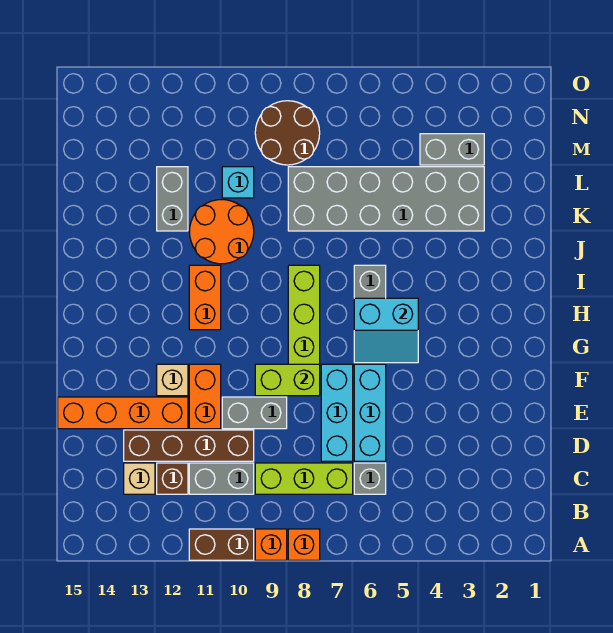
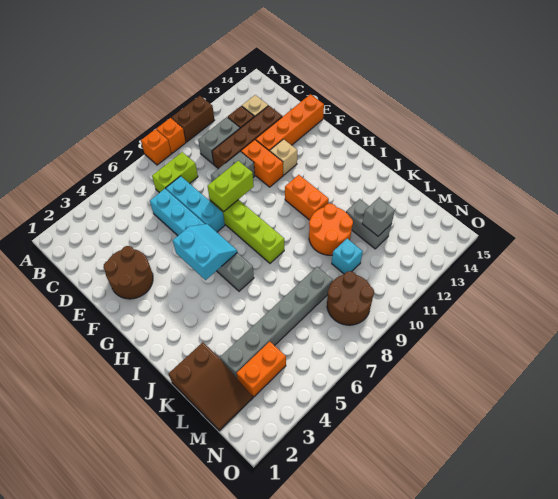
grey brick C6 level 1 -> grey brick L12 level 2
lime brick C7:C9 level 1 -> lime brick C7:C8 level 1
none -> brown round brick E2:F3 level 1
cyan slope G5:H6 level 2 top H -> cyan slope G5:H6 level 2 top 5
none -> brown slope K1:M2 level 1 top K
grey brick K3:L8 level 1 -> grey brick L3:L8 level 1
grey brick M3:M4 level 1 -> orange brick M3:M4 level 1

